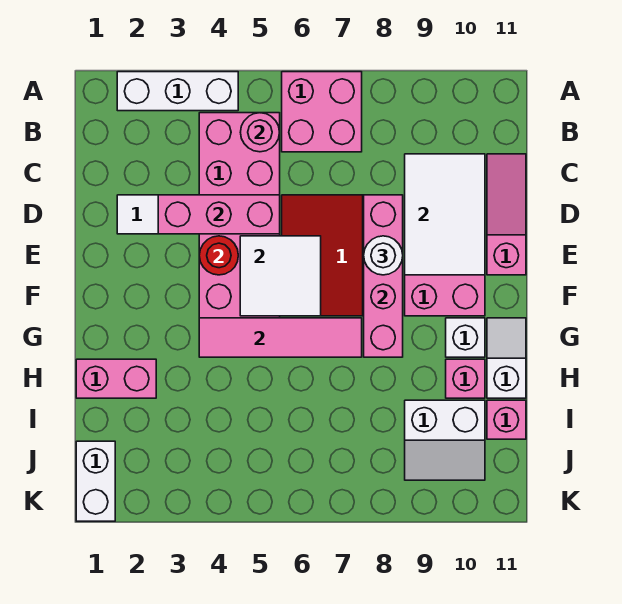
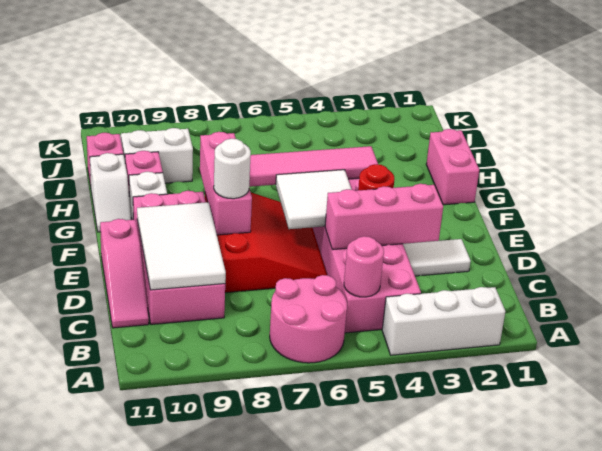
pink brick A6:B7 level 1 -> pink round brick A6:B7 level 1
pink brick D8:G8 level 2 -> pink brick E8:G8 level 2
pink brick H1:H2 level 1 -> pink brick G1:H1 level 1
white brick J1:K1 level 1 -> none

